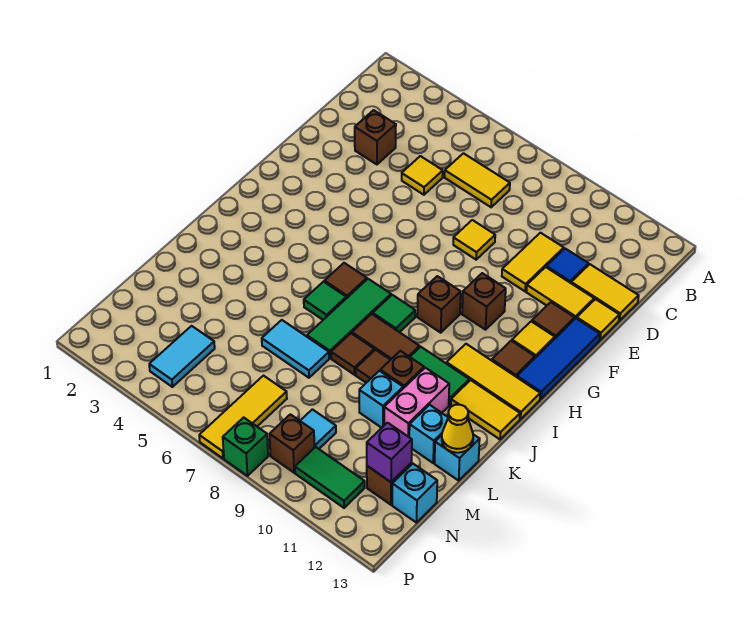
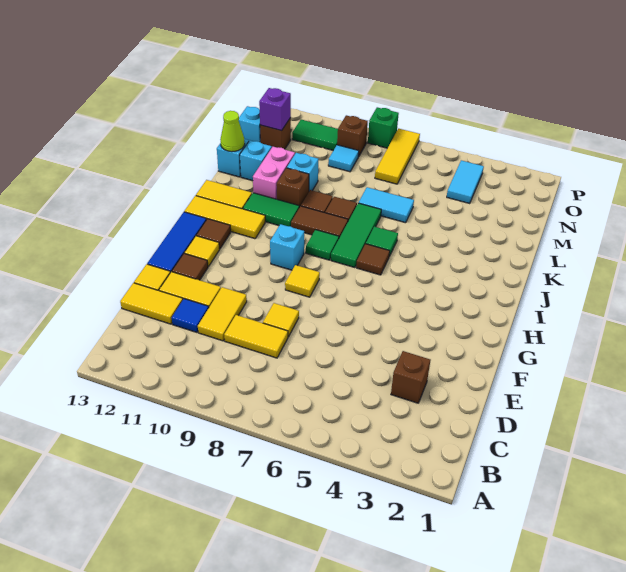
yellow tile C6:C7 level 1 -> yellow tile D8:D9 level 1
yellow tile D5 level 1 -> yellow tile G8 level 1
brown brick G10 level 1 -> none
brown brick H9 level 1 -> cyan brick H9 level 1
yellow cone L13 level 2 -> lime cone L13 level 2

